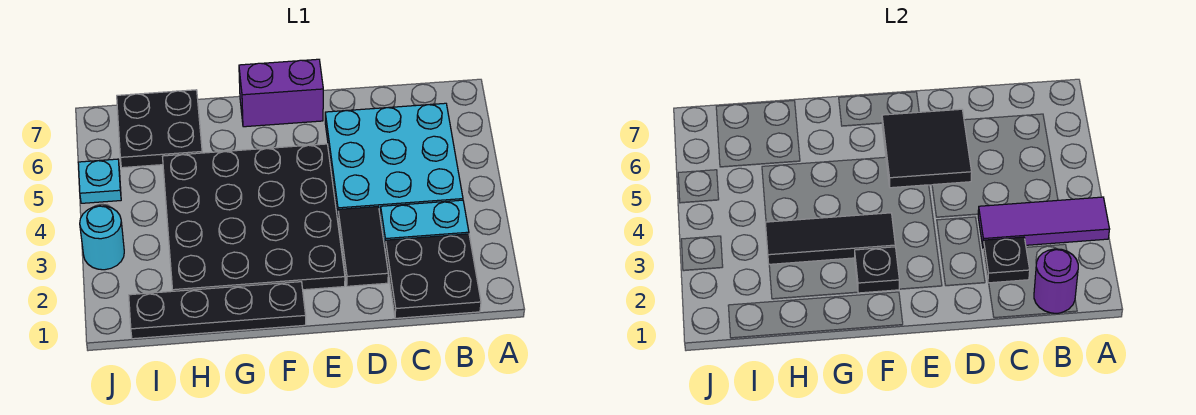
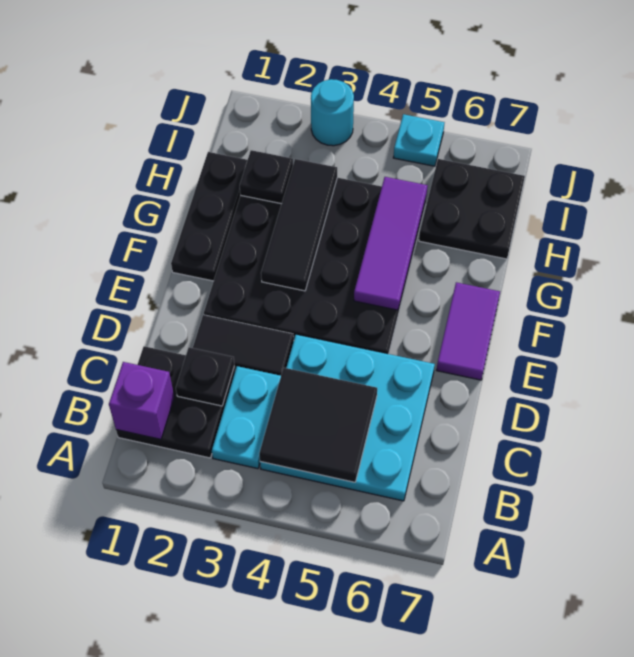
purple tile A3:C3 level 2 -> purple tile F5:H5 level 2
purple round brick B1 level 2 -> purple brick B1 level 2
black tile D5:E6 level 2 -> black tile B4:C5 level 2
purple brick E7:F7 level 1 -> purple tile E7:F7 level 1
black plate F1:I1 level 1 -> black plate F1:H1 level 1
black plate F2 level 2 -> black plate H2 level 2

